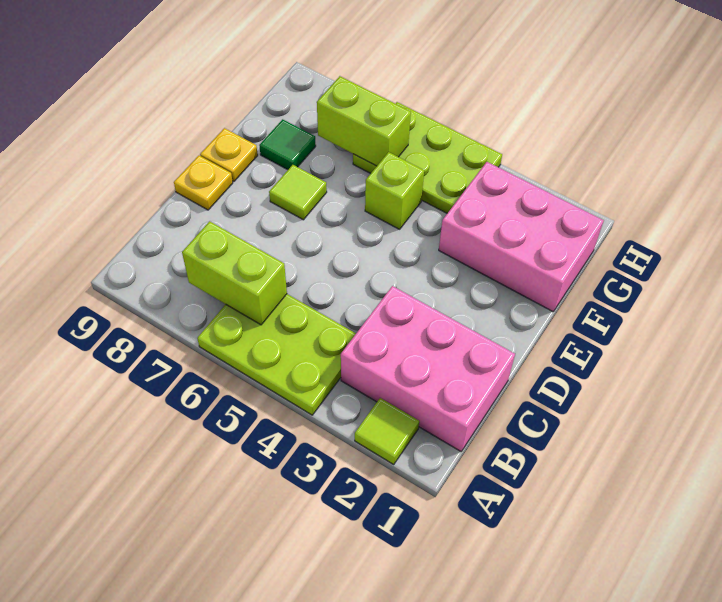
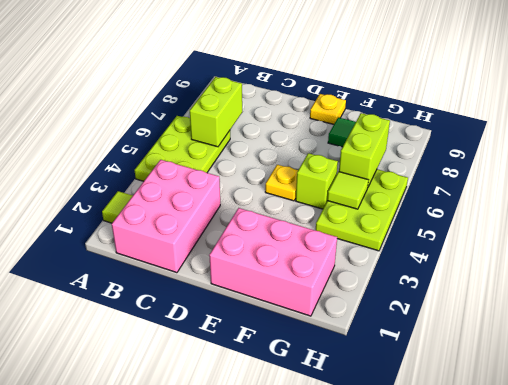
yellow plate D9 level 1 -> yellow plate E5 level 1
lime tile E7 level 1 -> lime tile G5 level 2
pink brick F1:G3 level 1 -> pink brick E1:G2 level 1

